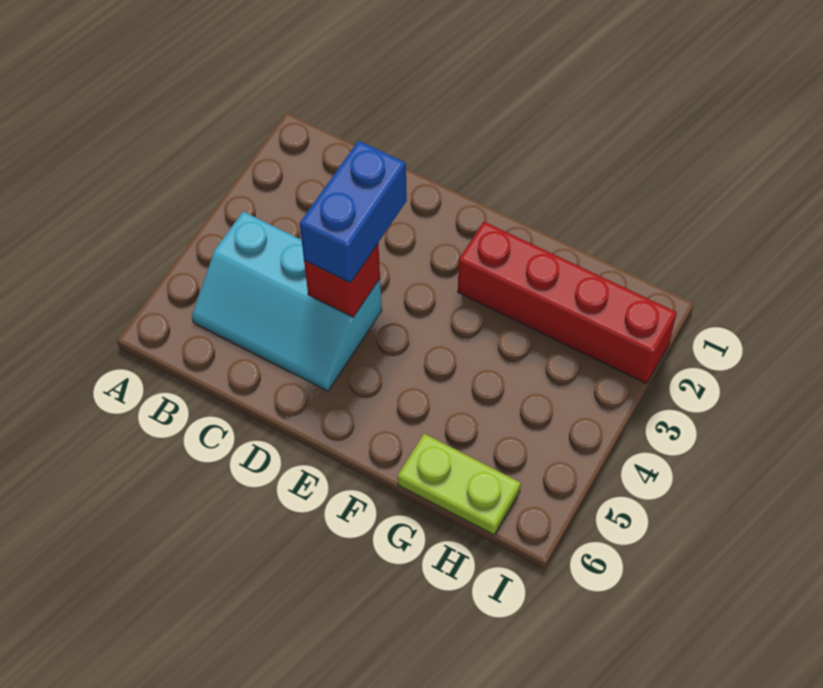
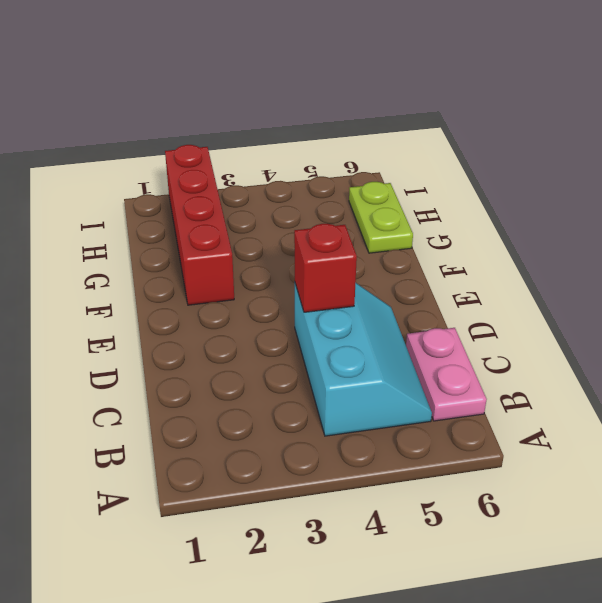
none -> pink plate B6:C6 level 1
blue brick D3:D4 level 3 -> none

